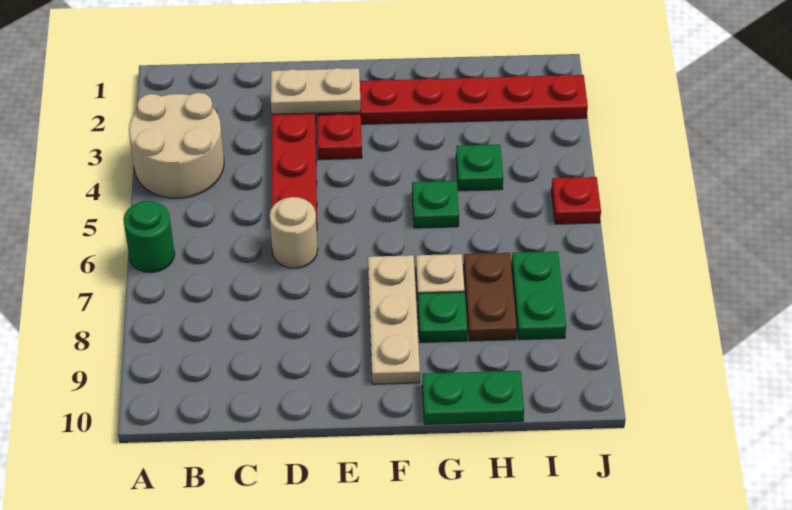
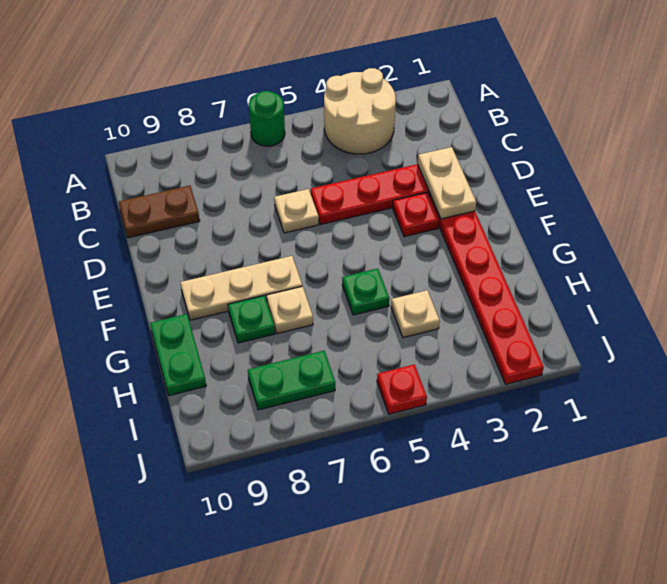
tan round brick D6 level 1 -> tan plate D6 level 1
green plate H4 level 1 -> tan plate H4 level 1
brown plate H7:H8 level 1 -> brown plate C9:C10 level 1

